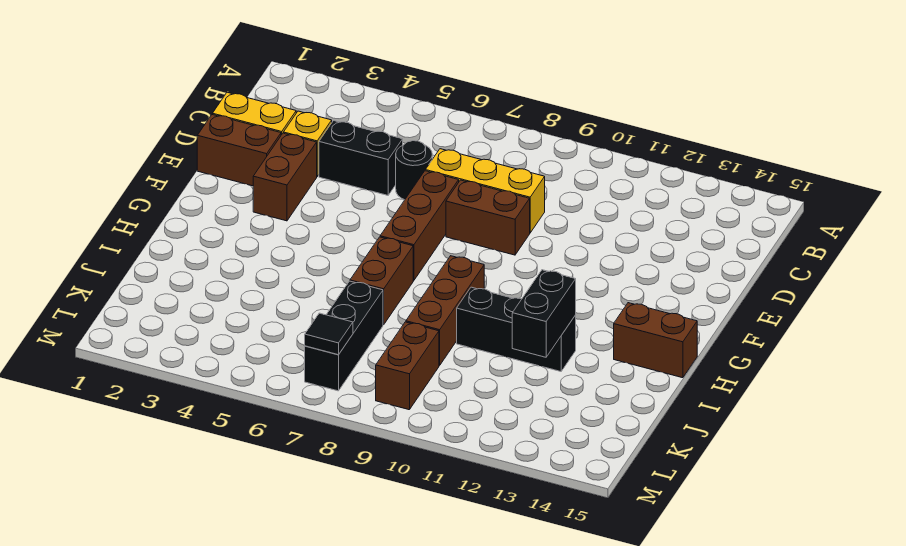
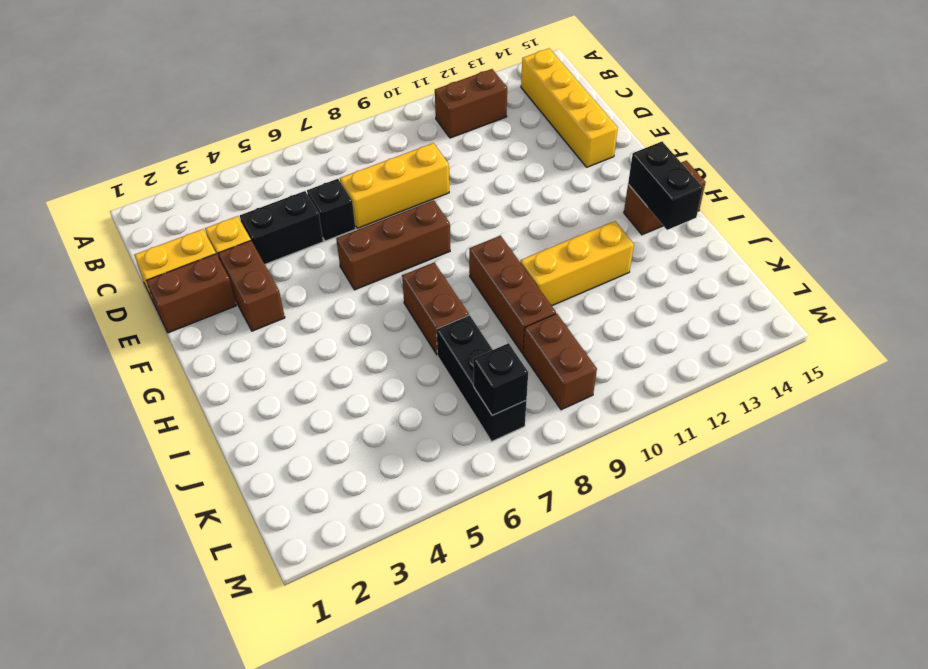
none -> yellow brick B14:E14 level 1
black round brick D6 level 1 -> black brick D6 level 1
brown brick E7:G7 level 1 -> brown brick F6:F8 level 1
brown brick E8:E9 level 1 -> brown brick B11:B12 level 1
black brick I10:I12 level 1 -> yellow brick I10:I12 level 1
black brick I12:J12 level 2 -> black brick H14:I14 level 2
black tile L7 level 2 -> black brick L7 level 2

